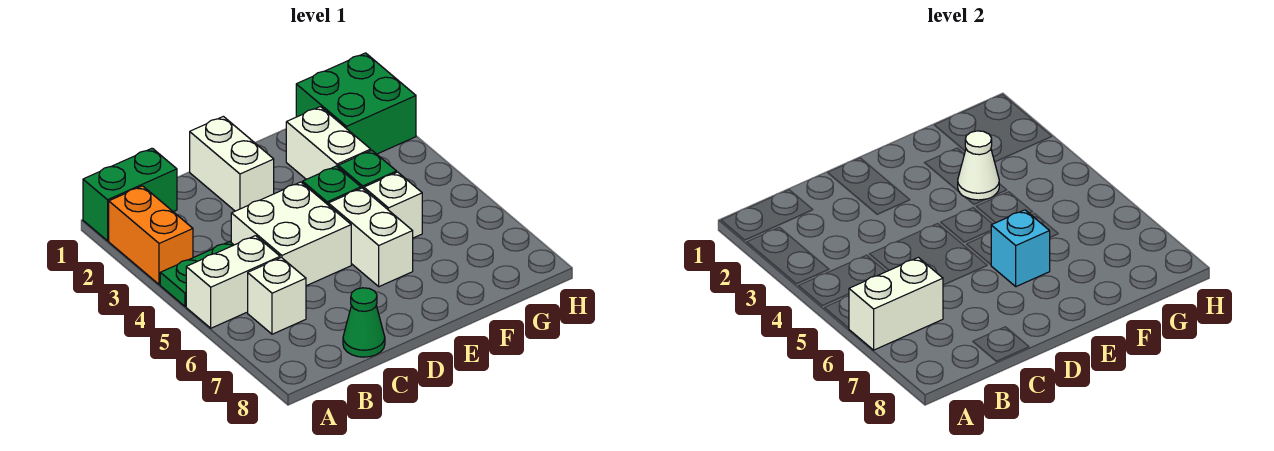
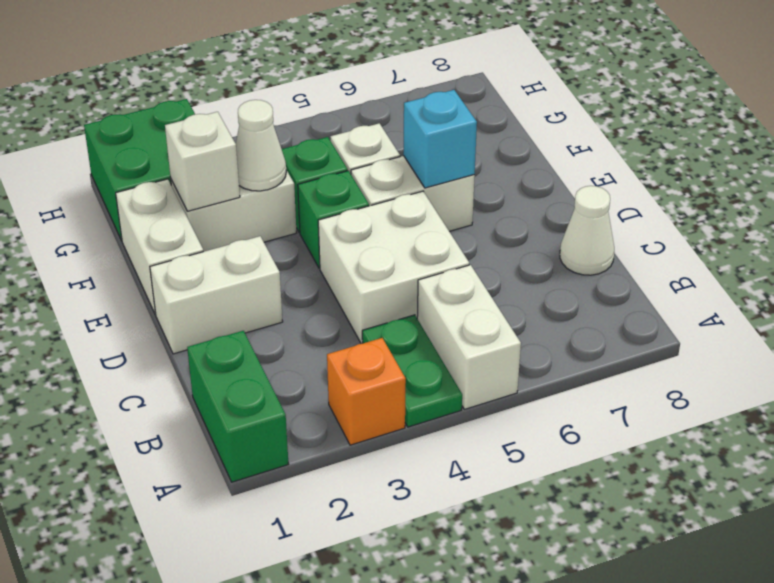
orange brick A2:A3 level 1 -> orange brick A3 level 1
white brick A6:B6 level 2 -> white brick E1:F1 level 1
white brick B6 level 1 -> white brick F2 level 2
green cone C8 level 1 -> white cone C8 level 1

